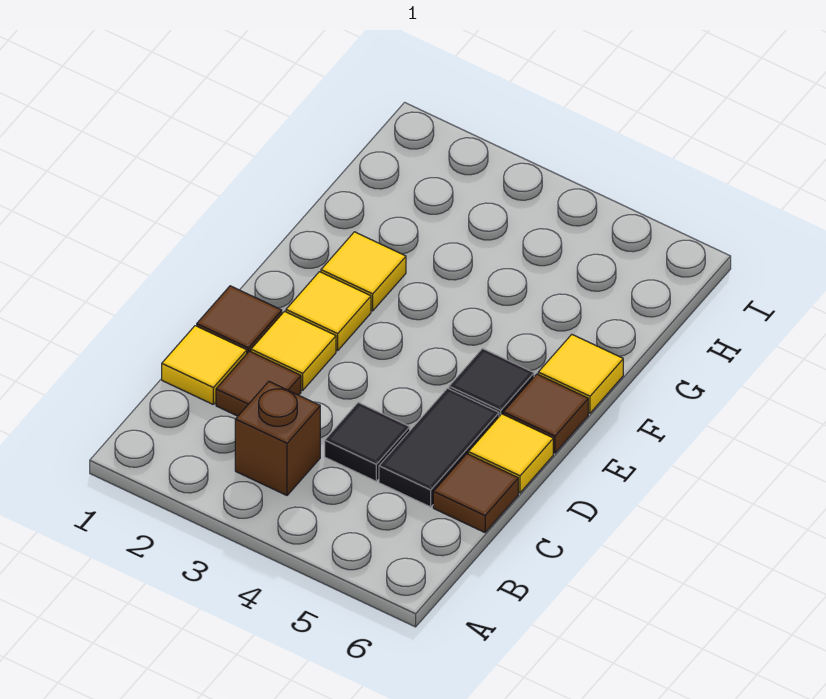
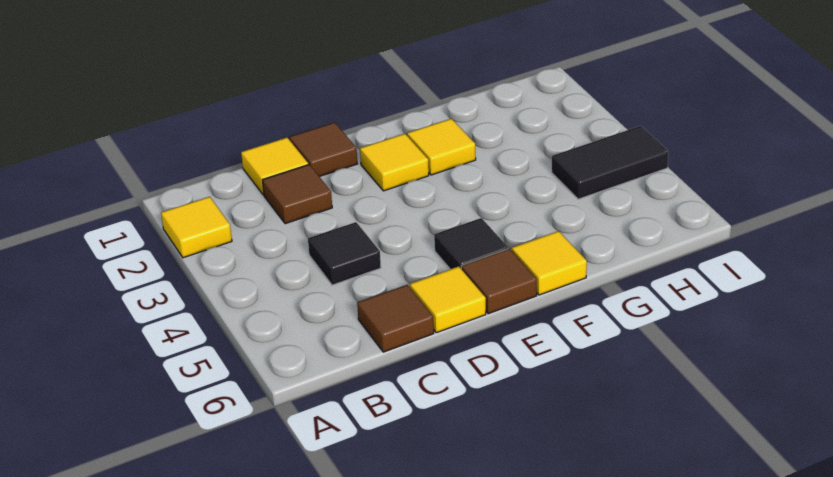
brown brick B3 level 1 -> none
black tile C5:D5 level 1 -> black tile H4:I4 level 1
yellow tile D2 level 1 -> yellow tile A2 level 1

